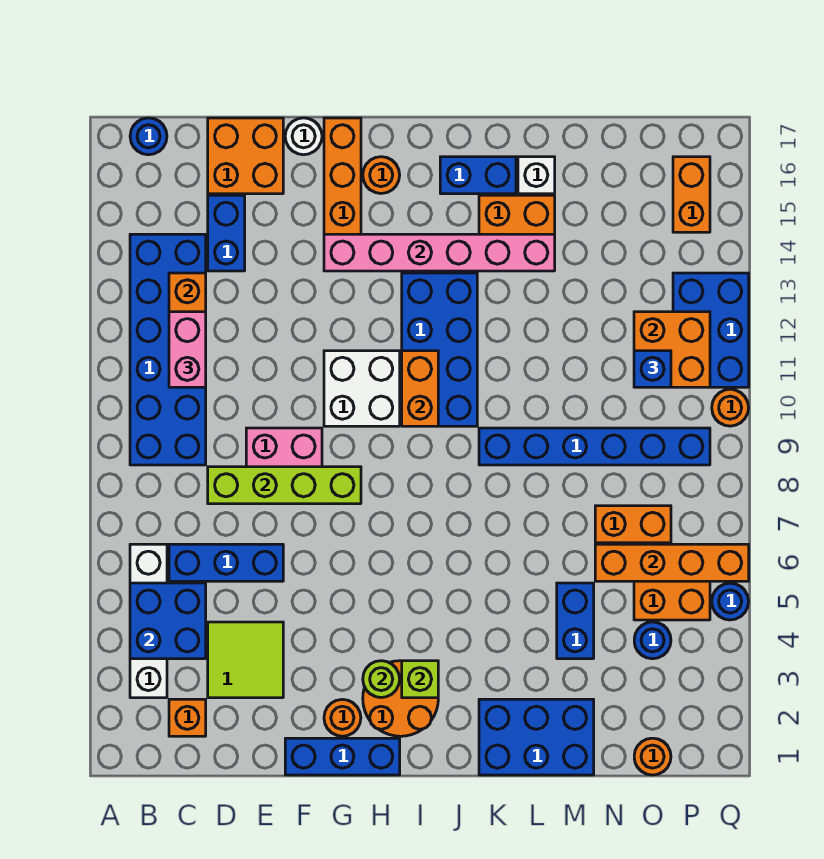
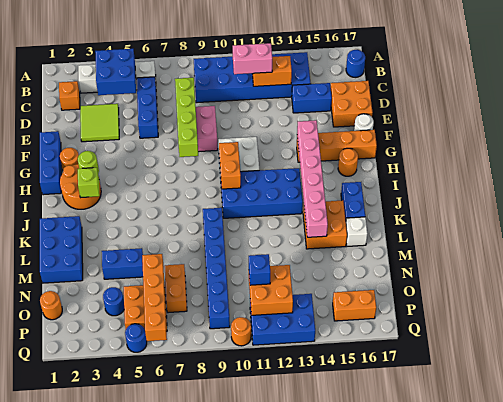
orange brick I10:I11 level 2 -> orange brick H10:I10 level 2

